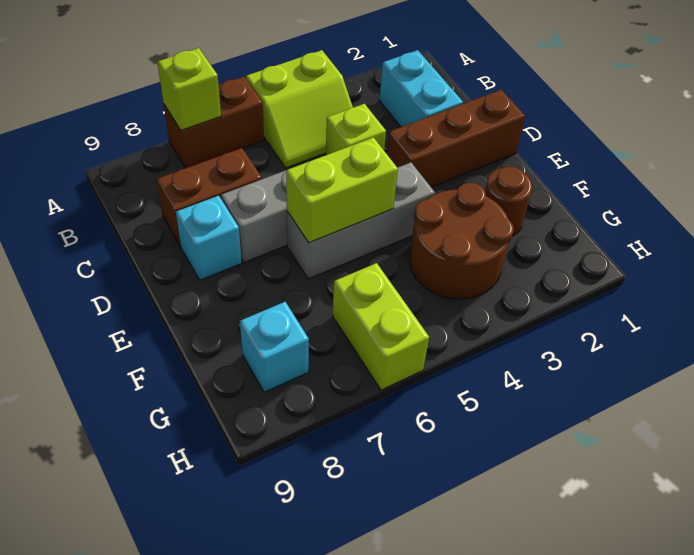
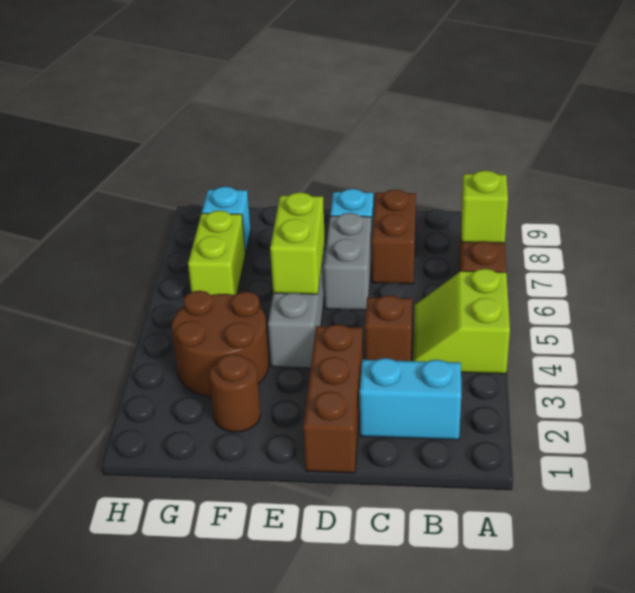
lime brick C4 level 1 -> brown brick C4 level 1
lime brick G6:H6 level 1 -> lime brick G6:G7 level 1

